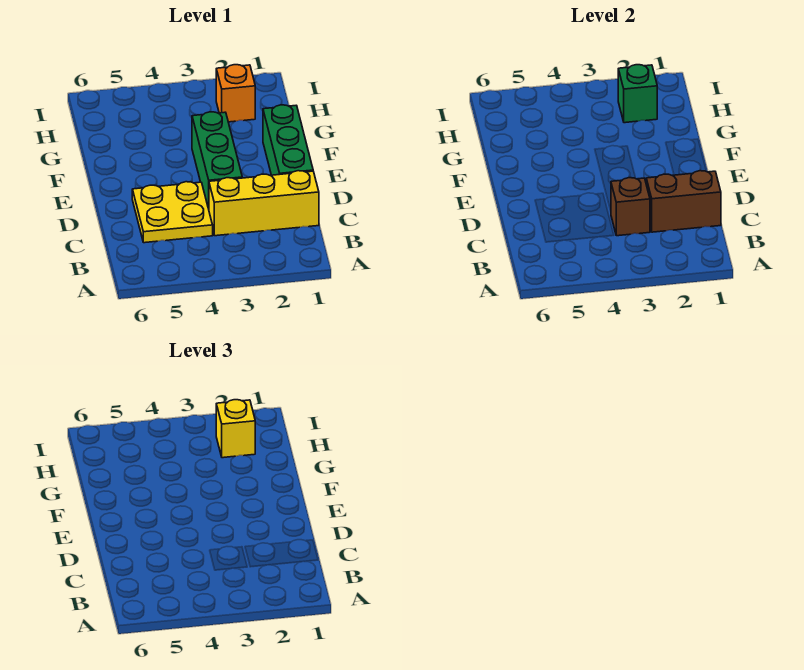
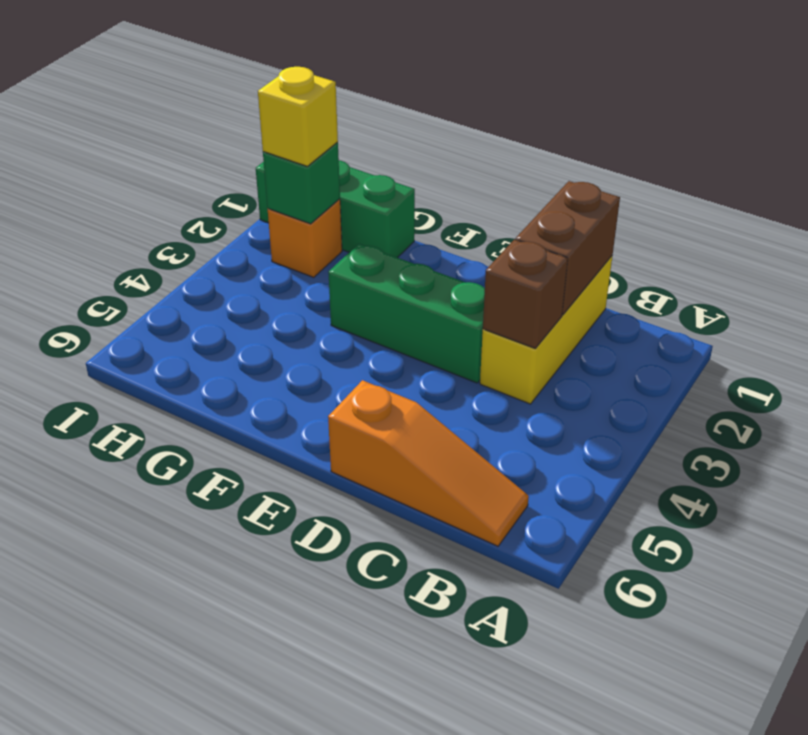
none -> orange slope B6:D6 level 1 top D
yellow plate C4:D5 level 1 -> none
green brick D1:F1 level 1 -> green brick G1:I1 level 1

